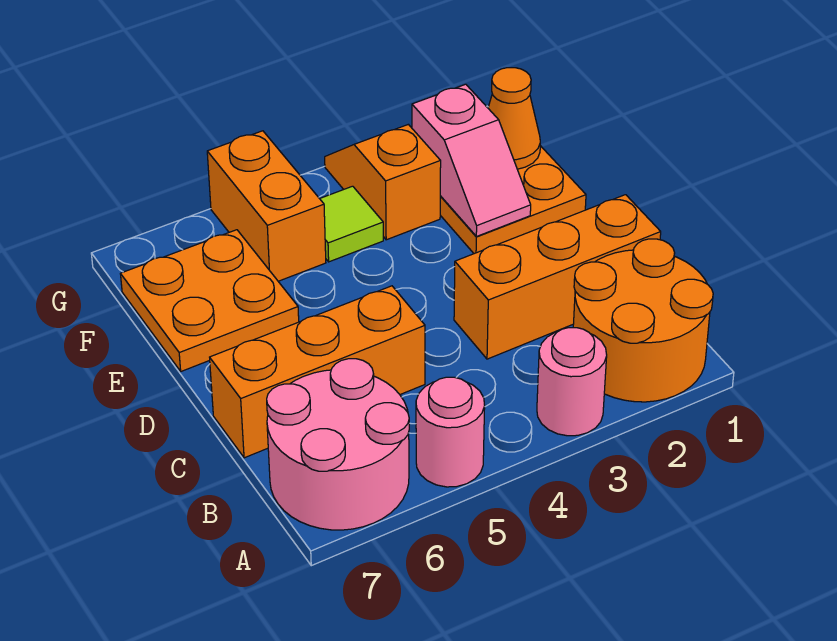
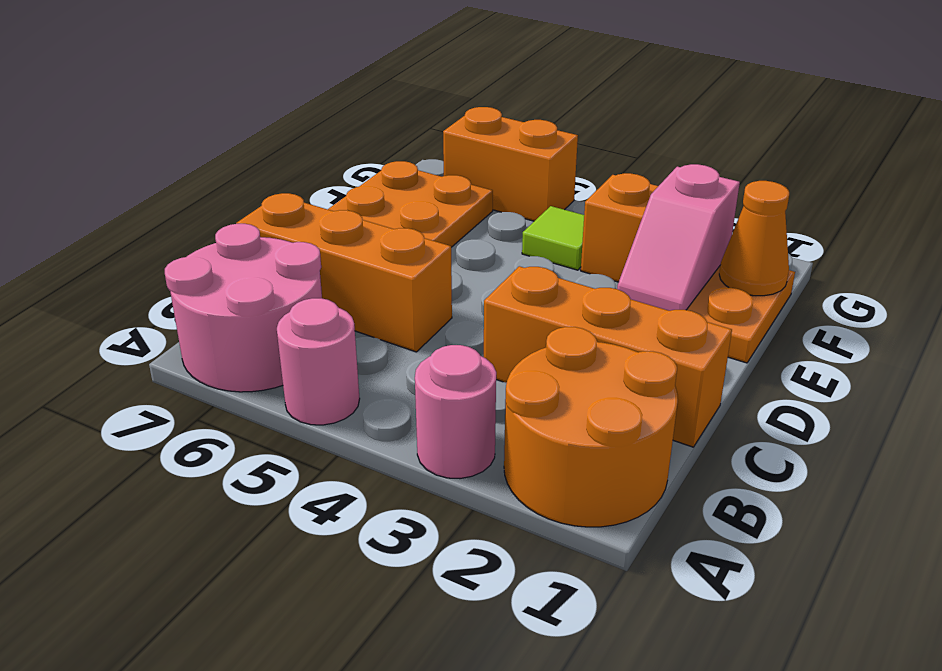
orange brick F5:G5 level 1 -> orange brick G5:G6 level 1

